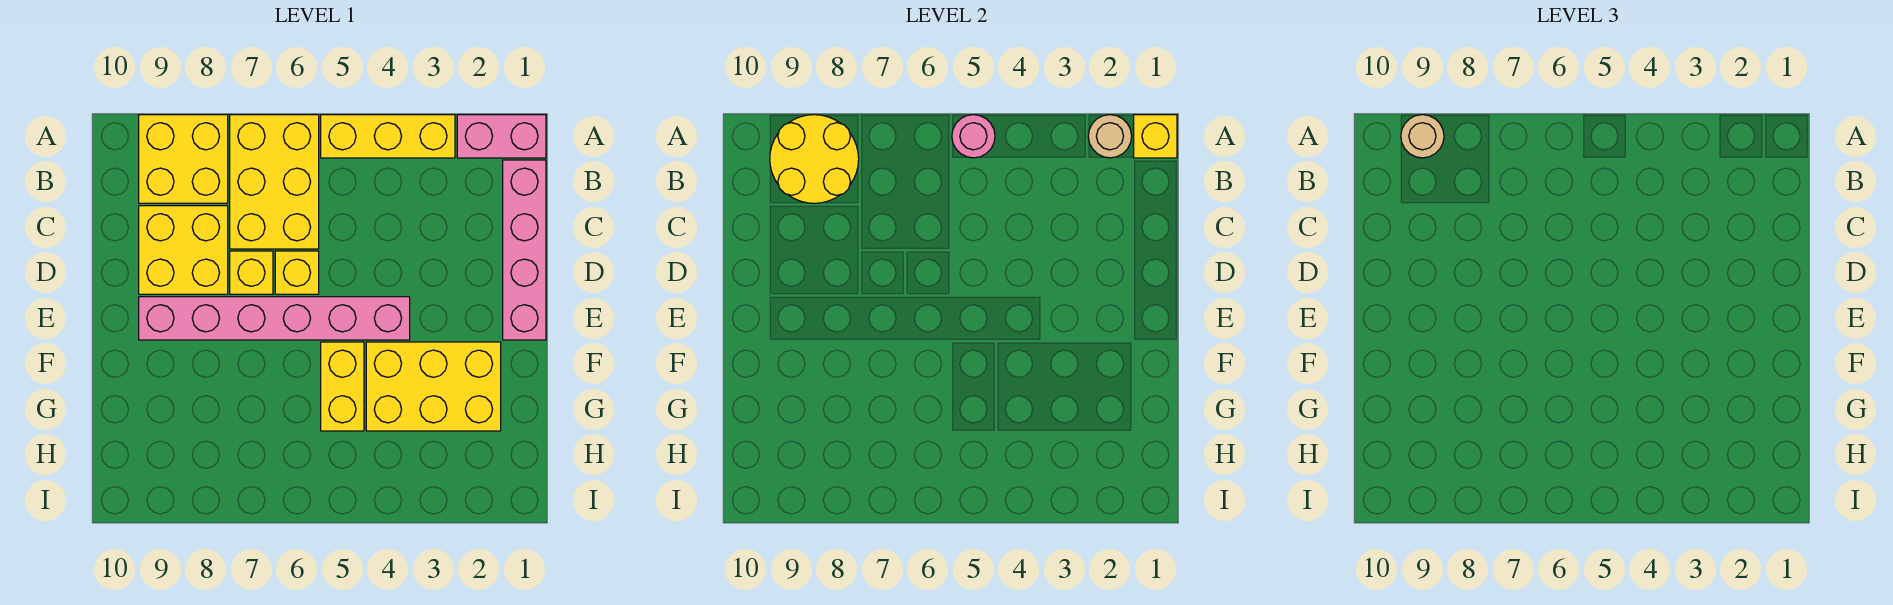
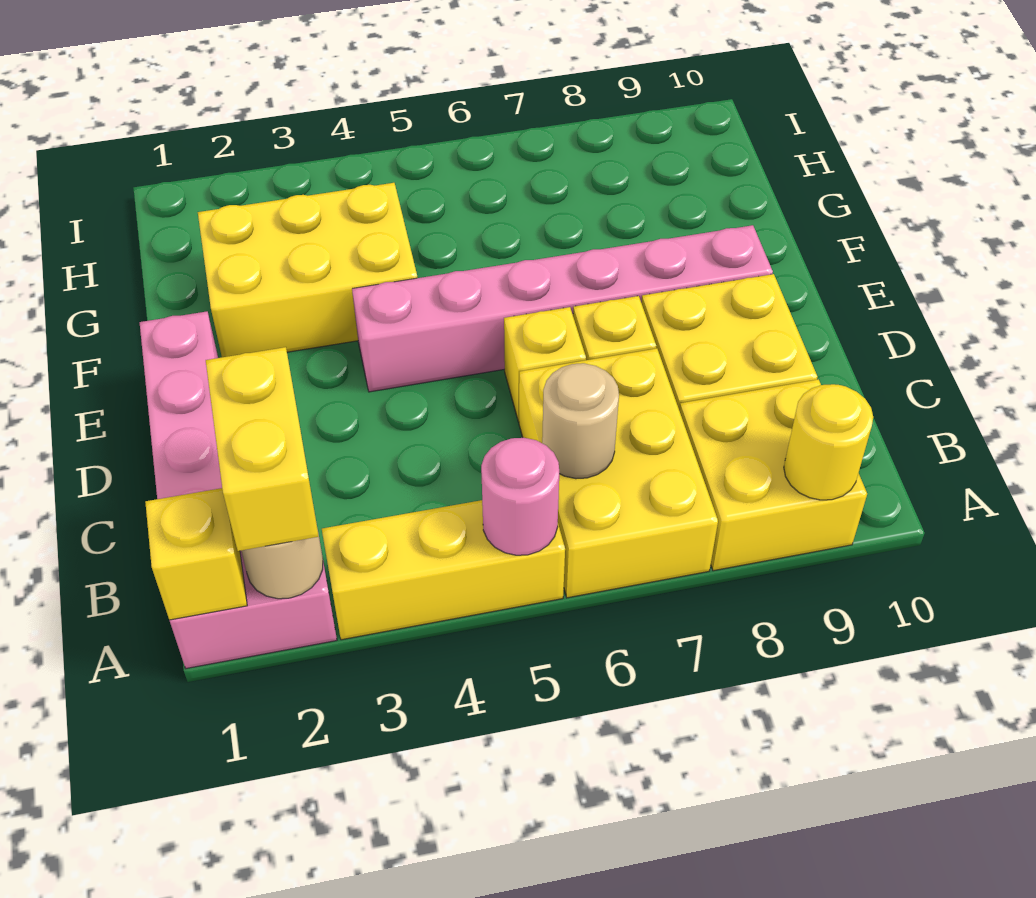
yellow round brick A8:B9 level 2 -> yellow round brick A9 level 2
tan round brick A9 level 3 -> tan round brick B6 level 2
yellow brick F5:G5 level 1 -> yellow brick A2:B2 level 3

